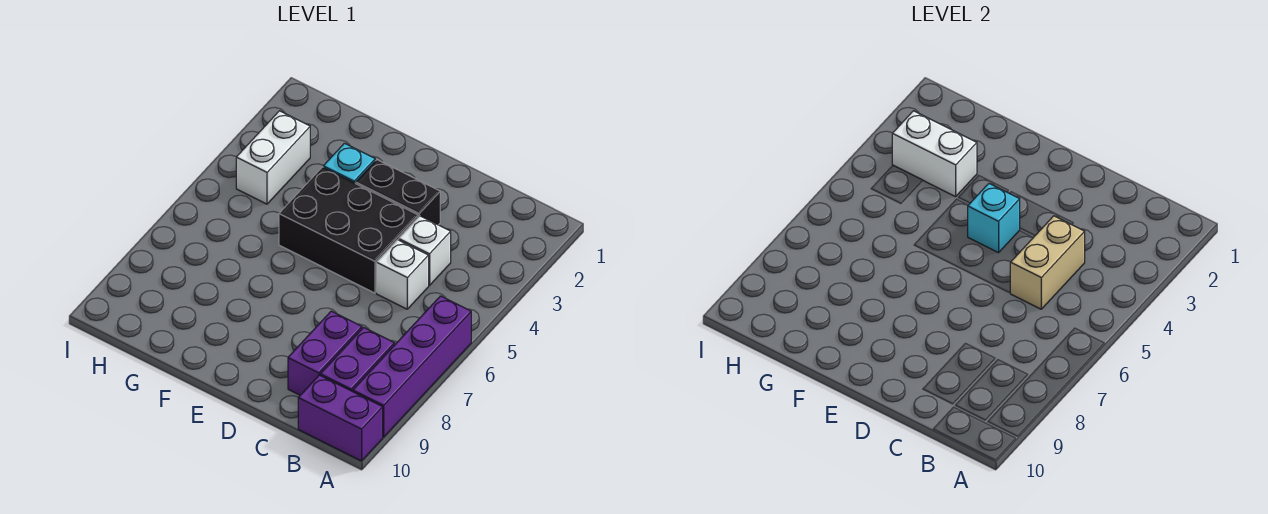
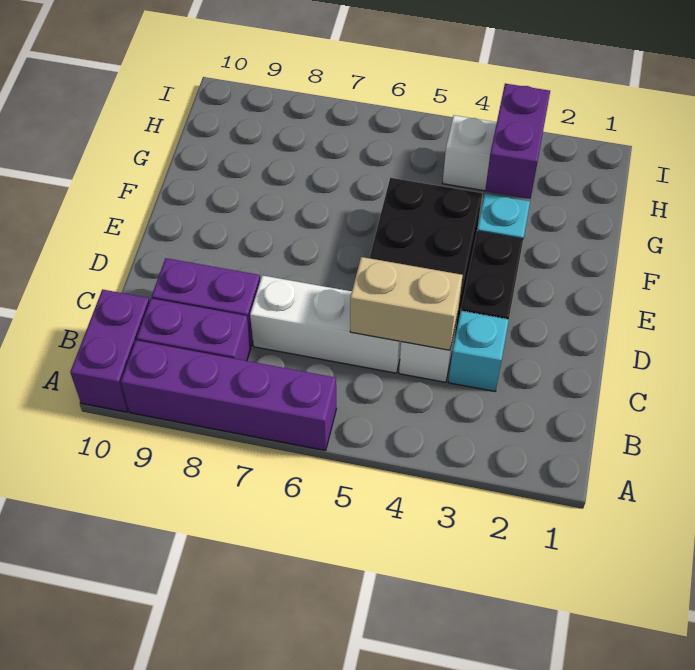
white brick C5 level 1 -> white brick C5:C7 level 1
cyan brick E4 level 2 -> cyan brick C3 level 1
white brick G3:H3 level 2 -> purple brick G3:H3 level 2

